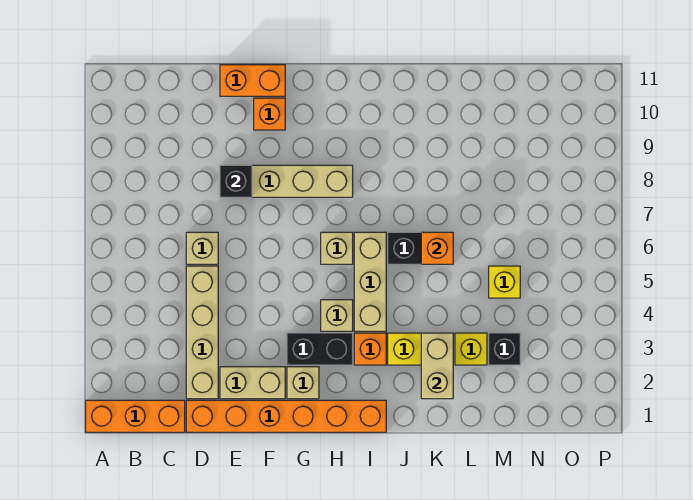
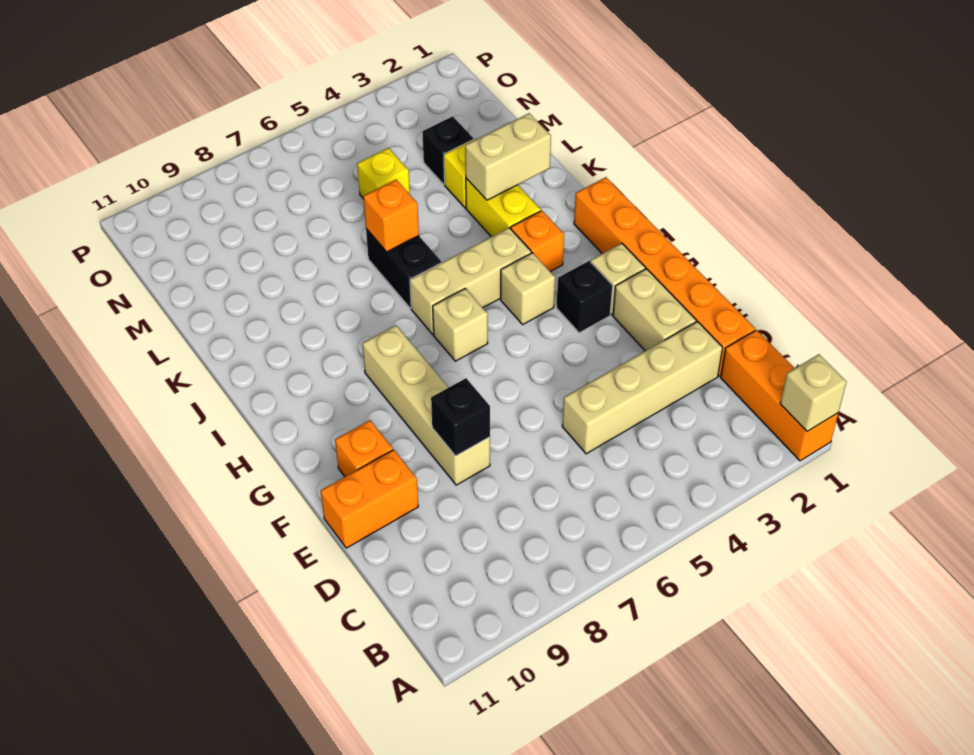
tan brick D6 level 1 -> tan brick A1 level 2
orange brick E11:F11 level 1 -> orange brick E10:E11 level 1
black brick G3:H3 level 1 -> black brick G3 level 1

